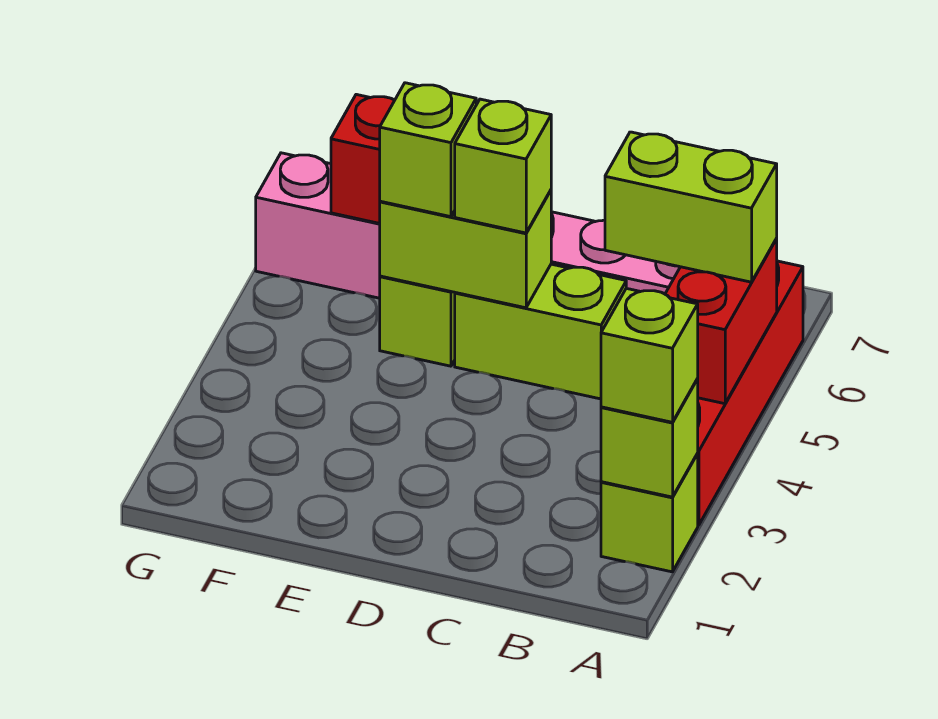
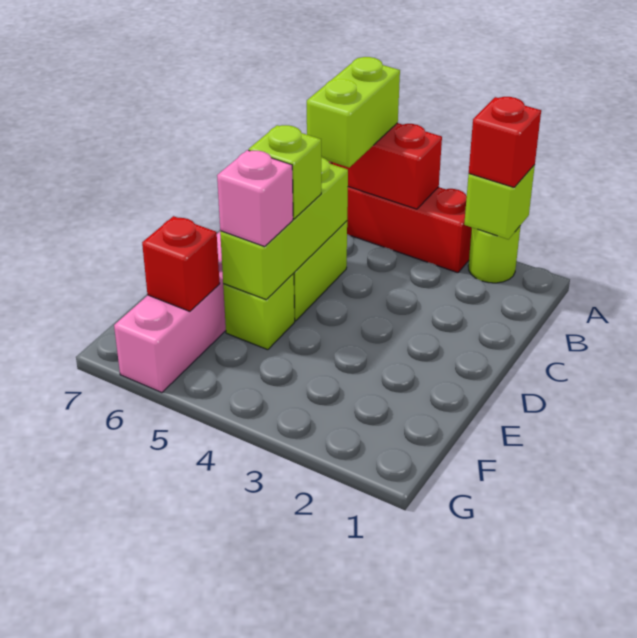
lime brick A2 level 1 -> lime round brick A2 level 1
lime brick A2 level 3 -> red brick A2 level 3
lime brick D5:E5 level 2 -> lime brick C5:E5 level 2
lime brick E5 level 3 -> pink brick E5 level 3

